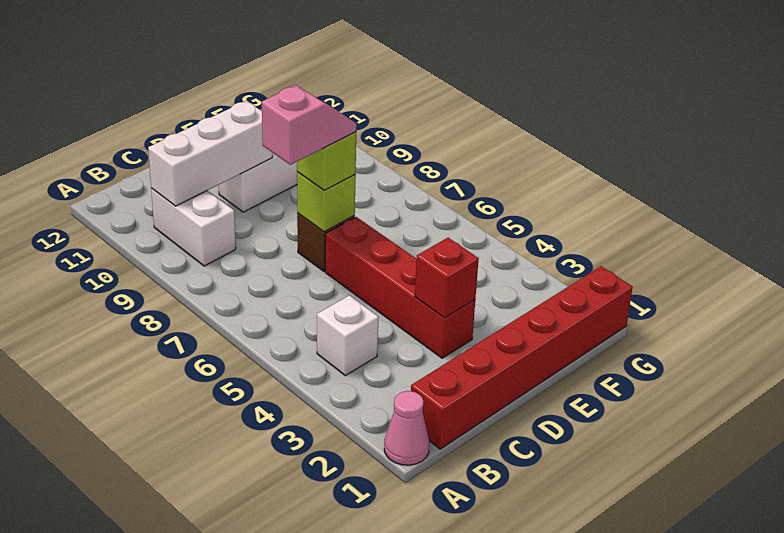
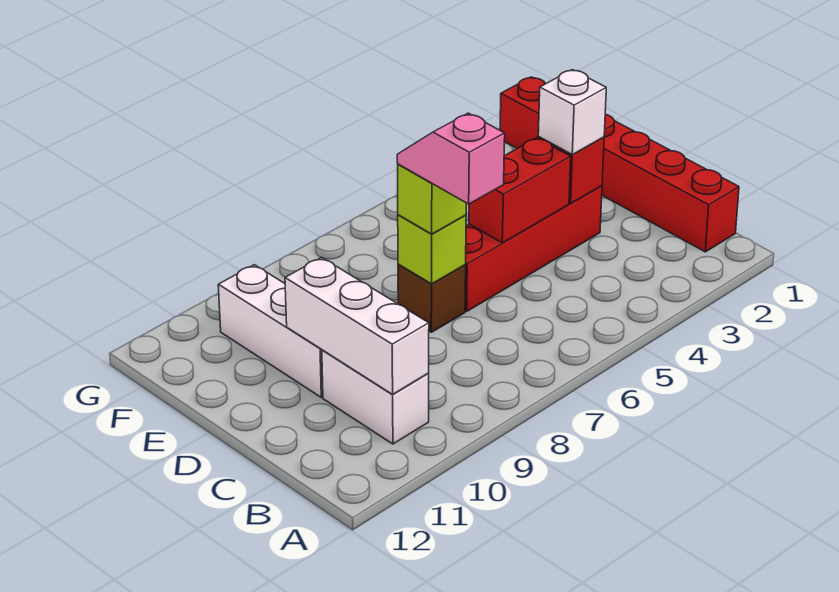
pink cone A1 level 1 -> none
white brick B4 level 1 -> white brick D3 level 3
white brick B9:B10 level 1 -> white brick B10:C10 level 1
none -> red brick D4:D5 level 2

